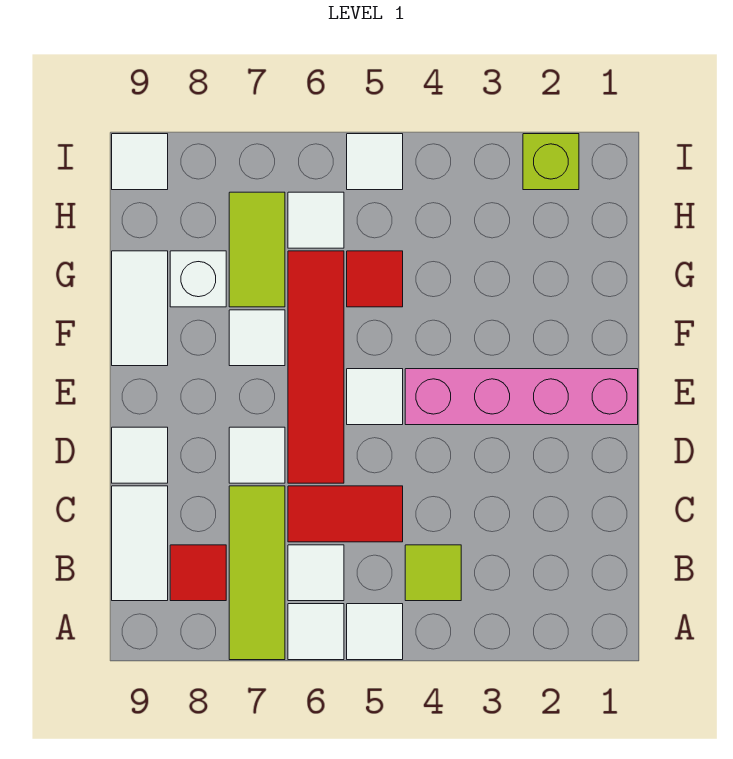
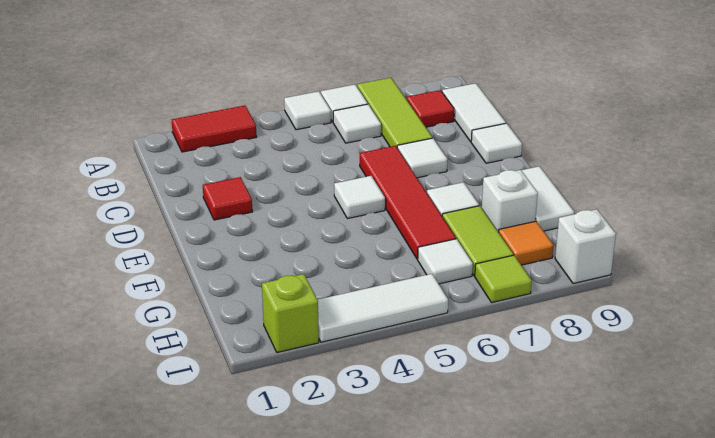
lime tile B4 level 1 -> lime tile I7 level 1
red tile C5:C6 level 1 -> red tile A2:A3 level 1
pink brick E1:E4 level 1 -> none
red tile G5 level 1 -> red tile D2 level 1
none -> orange tile H8 level 1
white tile I5 level 1 -> white tile I3:I5 level 1
white tile I9 level 1 -> white brick I9 level 1

